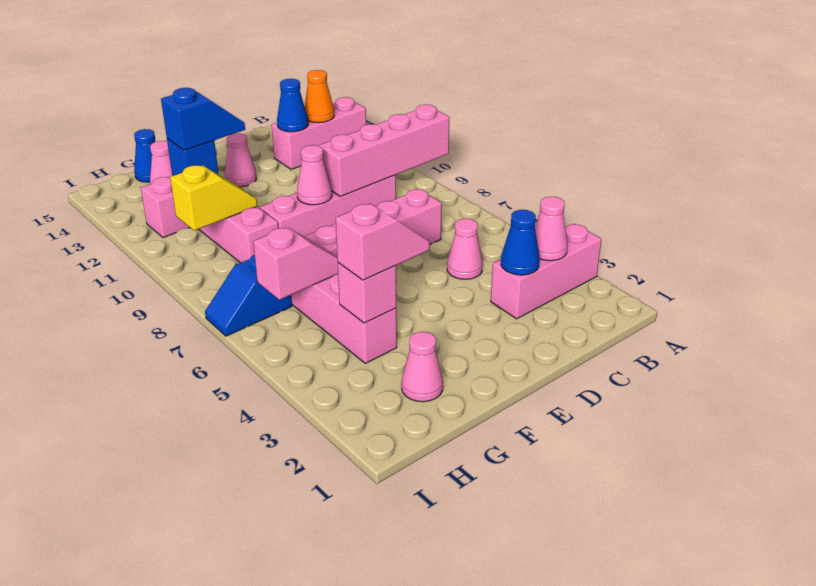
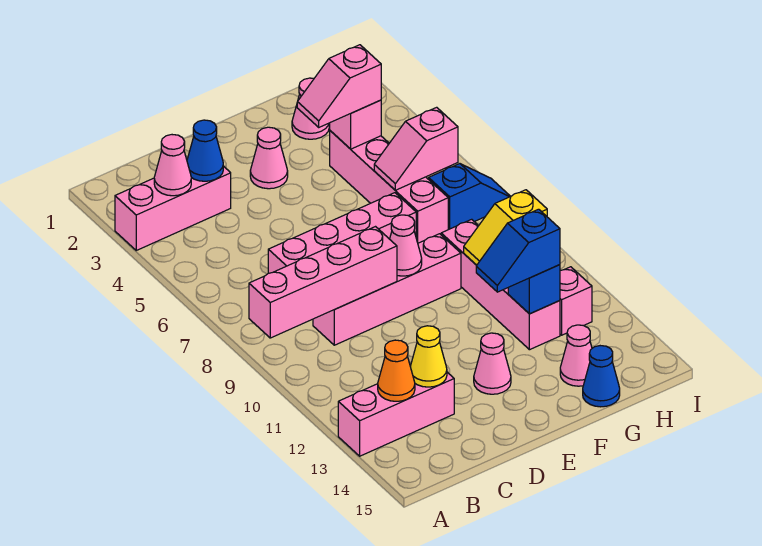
pink cone C5 level 1 -> pink cone E3 level 1
blue cone C13 level 2 -> yellow cone C13 level 2

